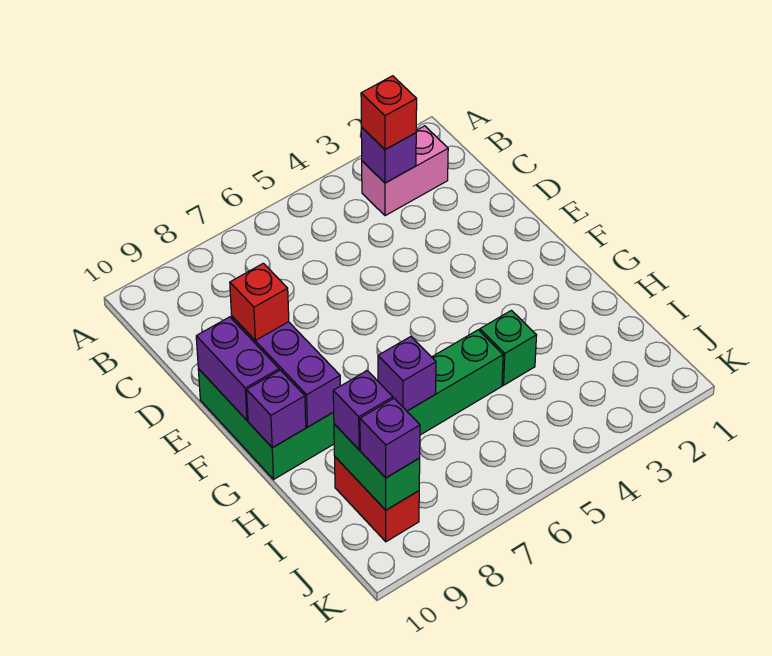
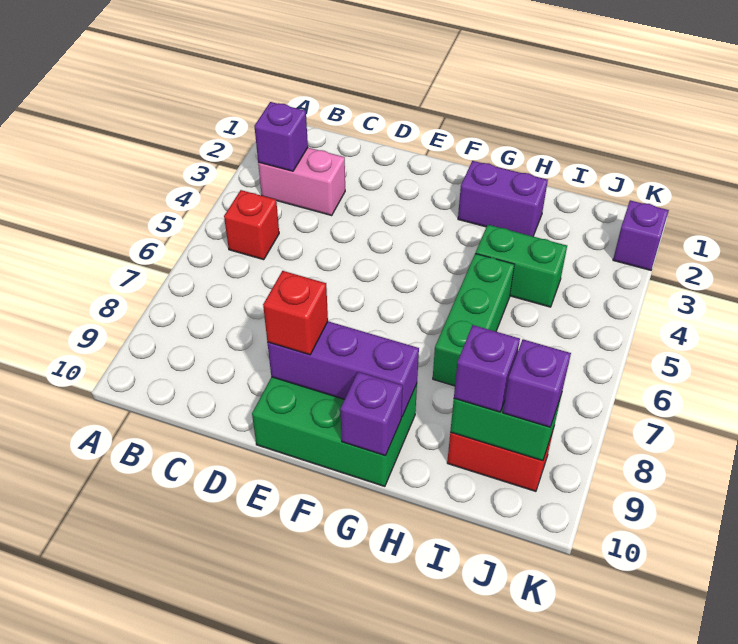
pink brick B2:B3 level 1 -> pink brick B3:C3 level 1
red brick B3 level 3 -> red brick B5 level 1
purple brick E10:F10 level 2 -> purple brick G2:H2 level 1
green brick H4 level 1 -> green brick H4:I4 level 1
purple brick H7 level 2 -> purple brick K2 level 1

